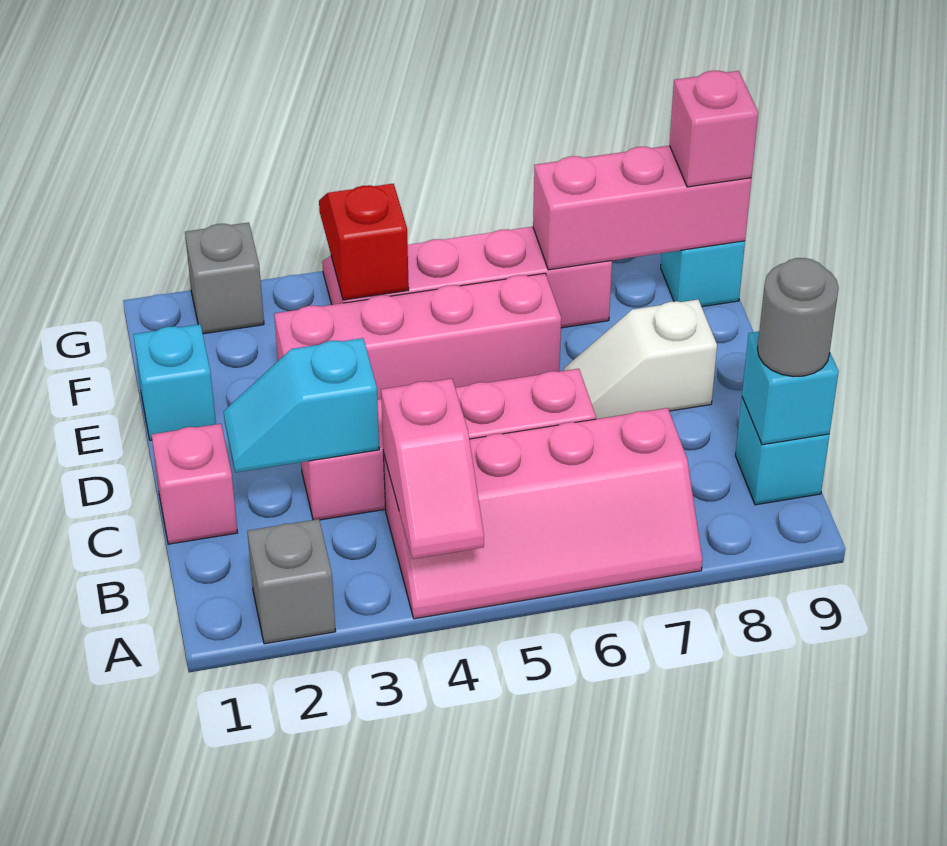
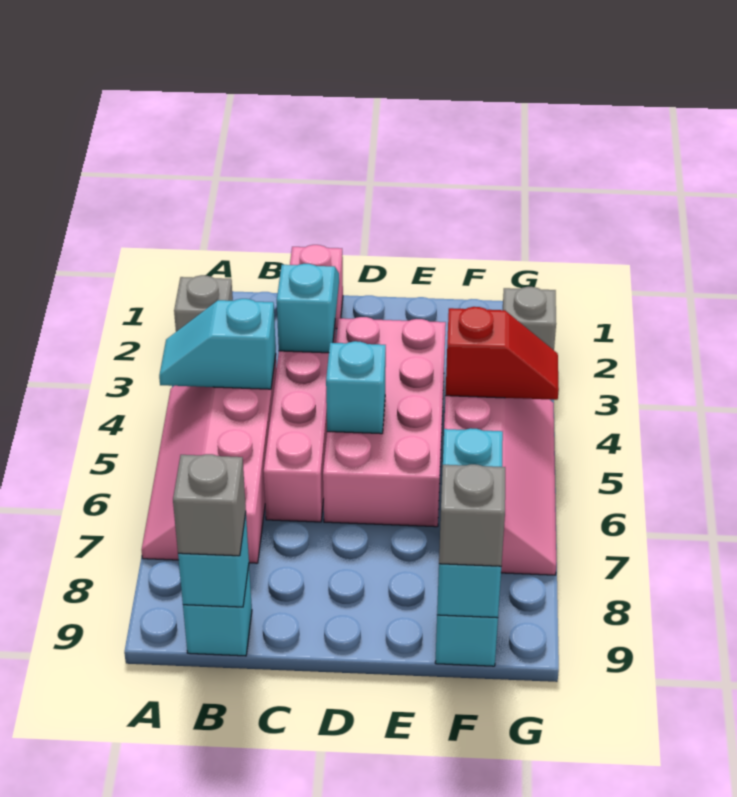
pink slope A4:B4 level 2 top B -> cyan slope A4:B4 level 2 top B
grey round brick B9 level 3 -> grey brick B9 level 3
white slope D7:D8 level 1 top 8 -> none
cyan brick E1 level 1 -> cyan brick D5 level 2
pink brick E3:E6 level 1 -> pink brick D3:E6 level 1
pink brick F7:F9 level 2 -> cyan brick F7:F9 level 2
pink brick F9 level 3 -> grey brick F9 level 3

